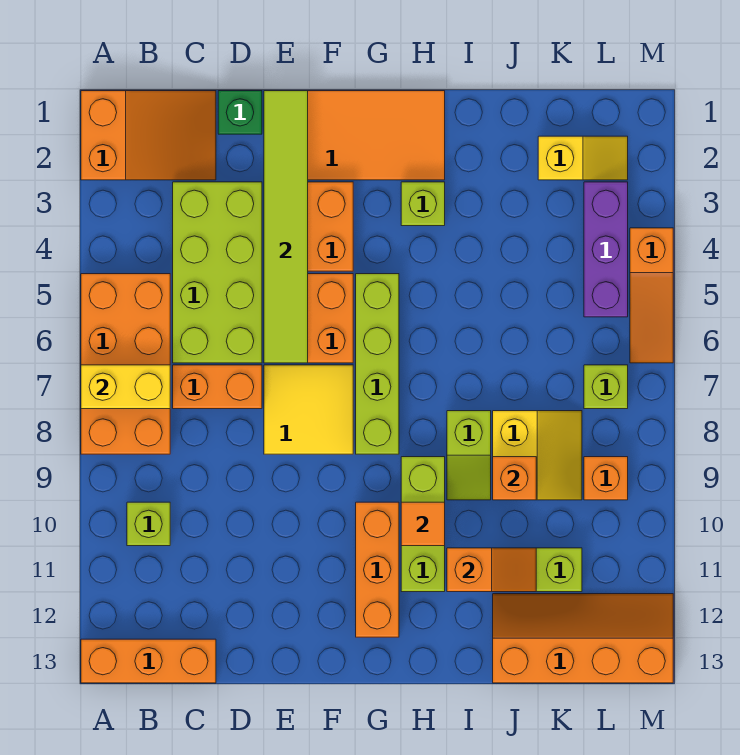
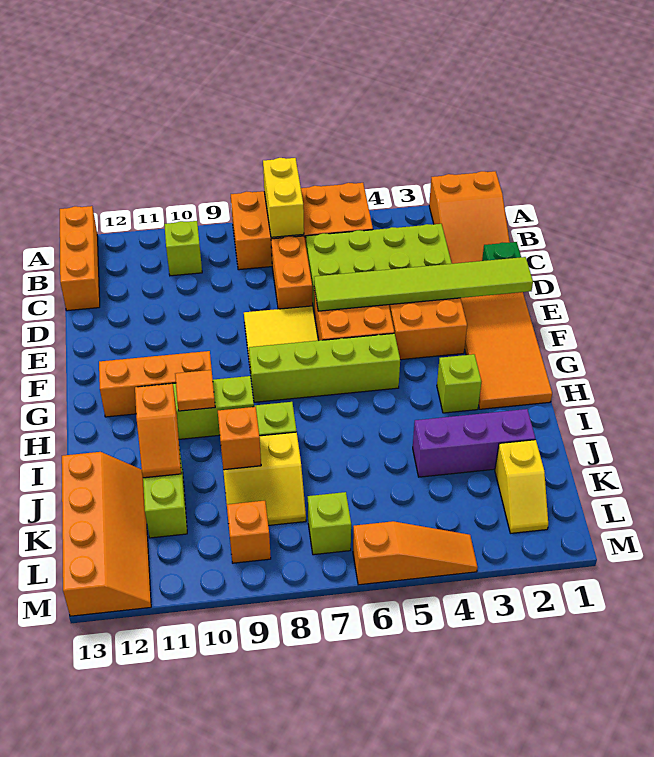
purple brick L3:L5 level 1 -> purple brick J2:J4 level 1
orange slope M4:M6 level 1 top 4 -> orange slope M4:M6 level 1 top 6

